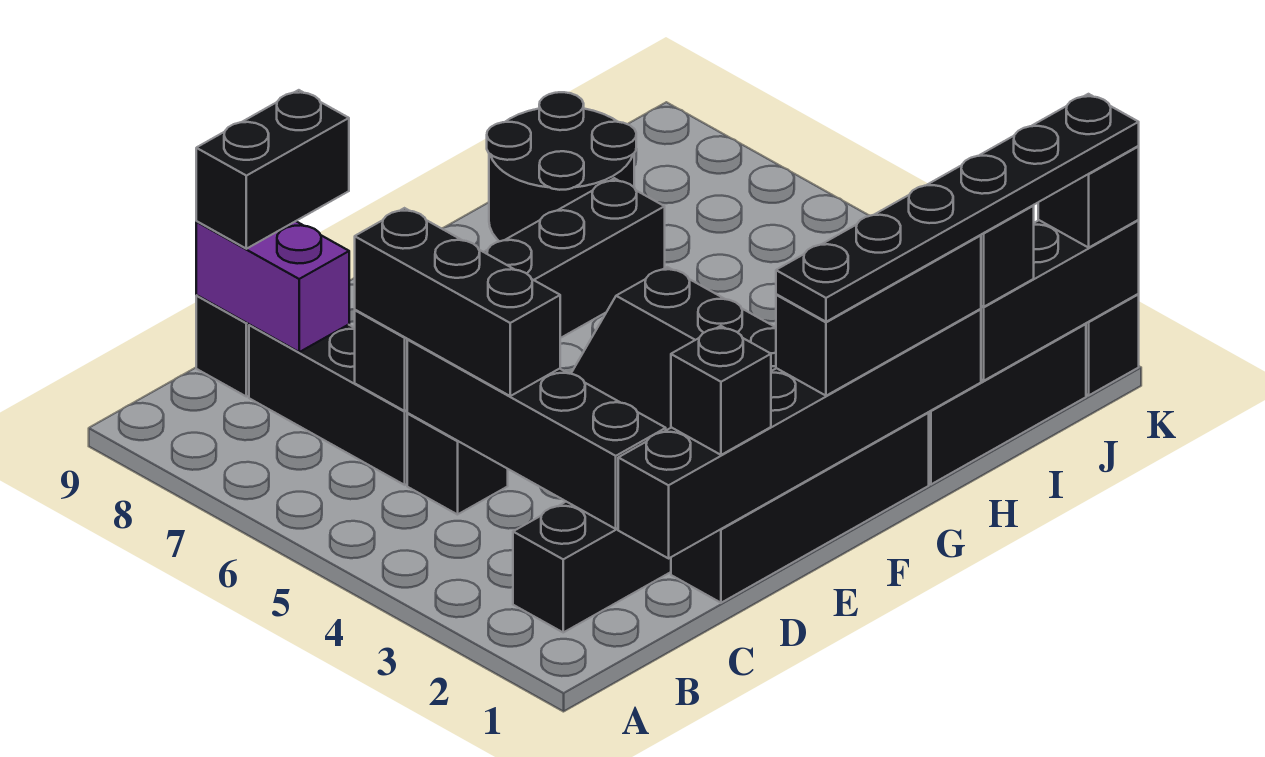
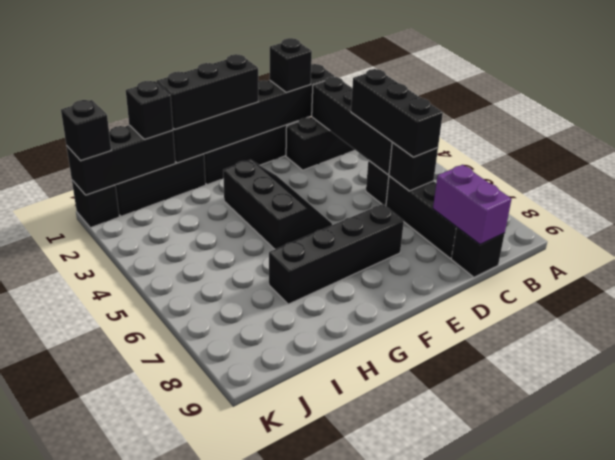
black brick C9:D9 level 3 -> none
black plate F1:K1 level 4 -> none
black round brick H8:I9 level 1 -> none

